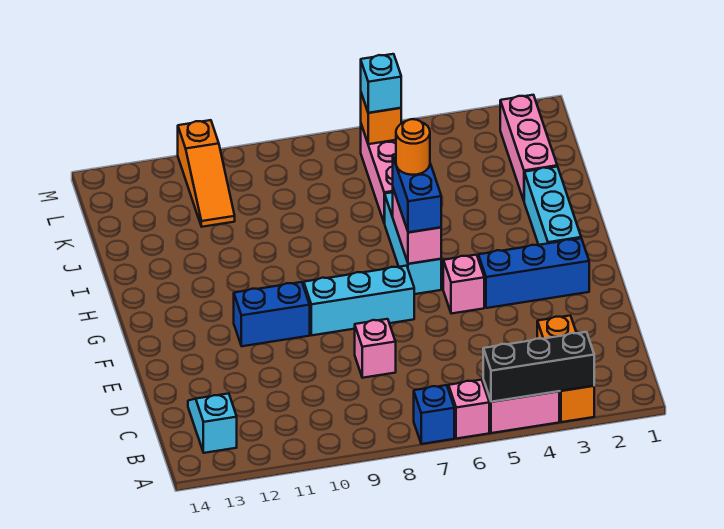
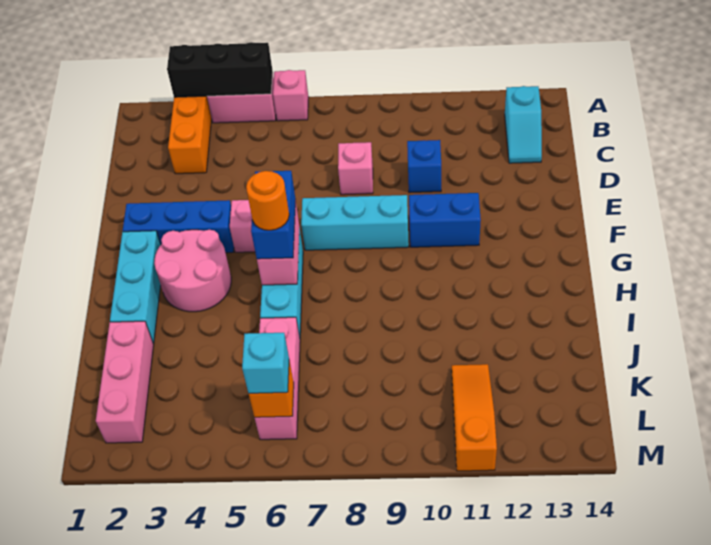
blue brick A7 level 1 -> blue brick D10 level 1
none -> pink round brick G3:H4 level 1

